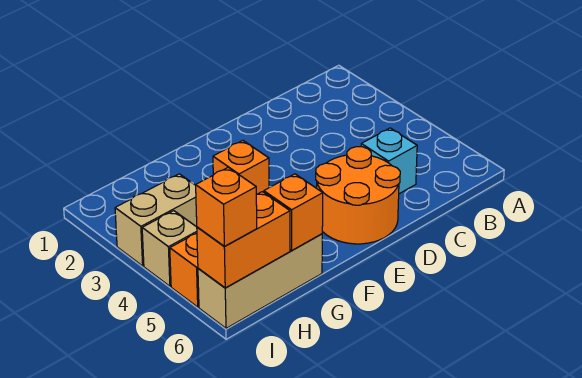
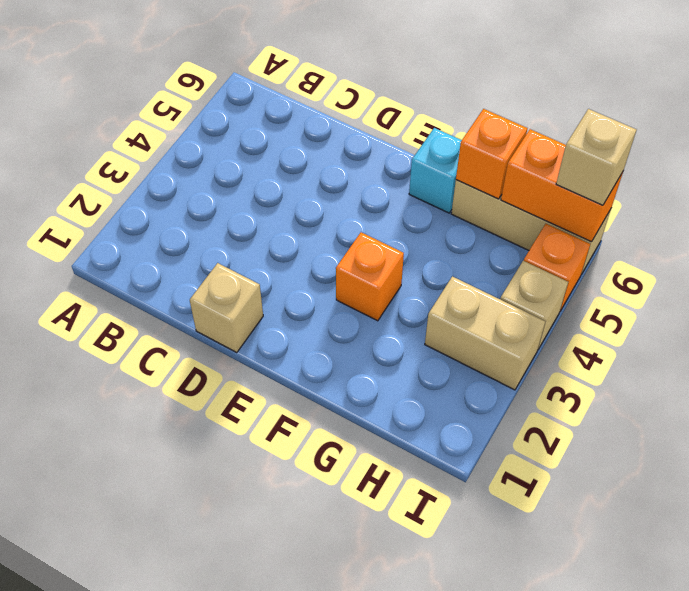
cyan brick C5 level 1 -> cyan brick F6 level 1
none -> tan brick D1 level 1
orange round brick D5:E6 level 1 -> none
orange brick I6 level 3 -> tan brick I6 level 3

